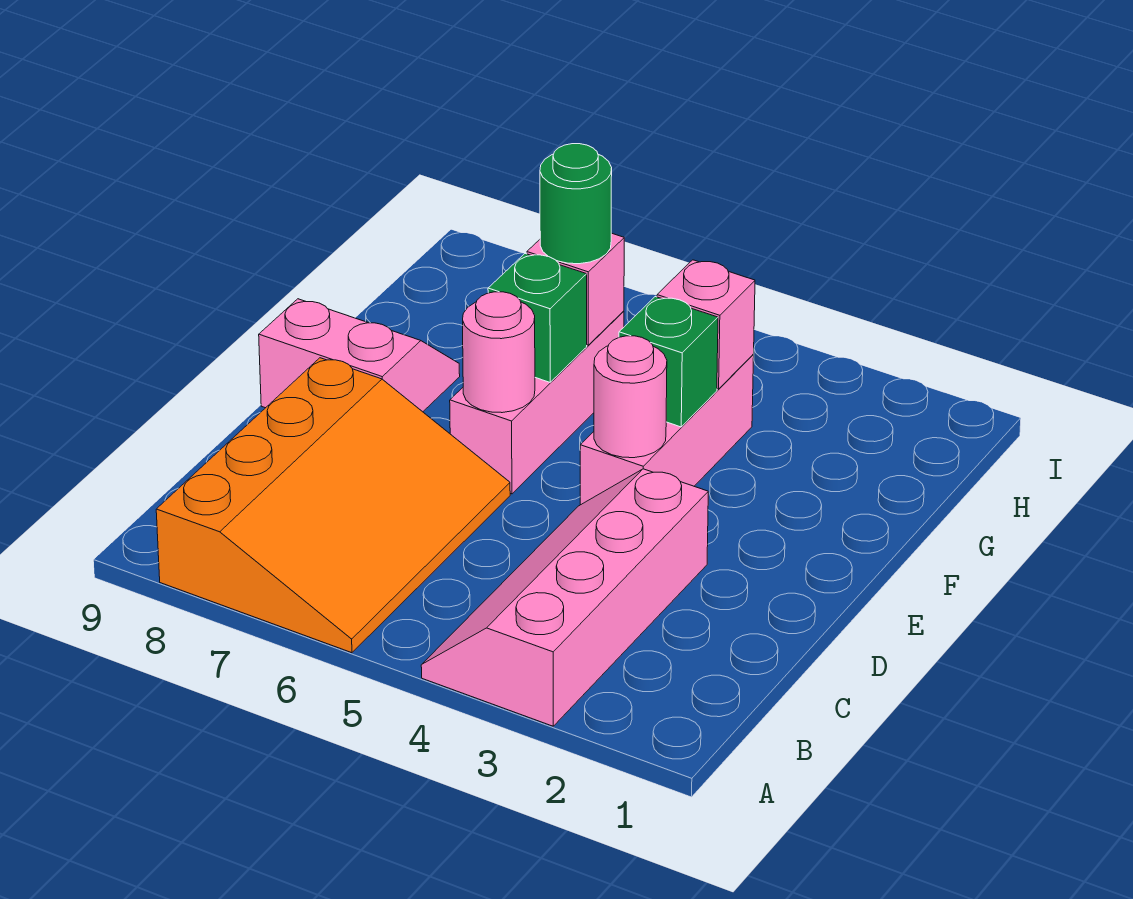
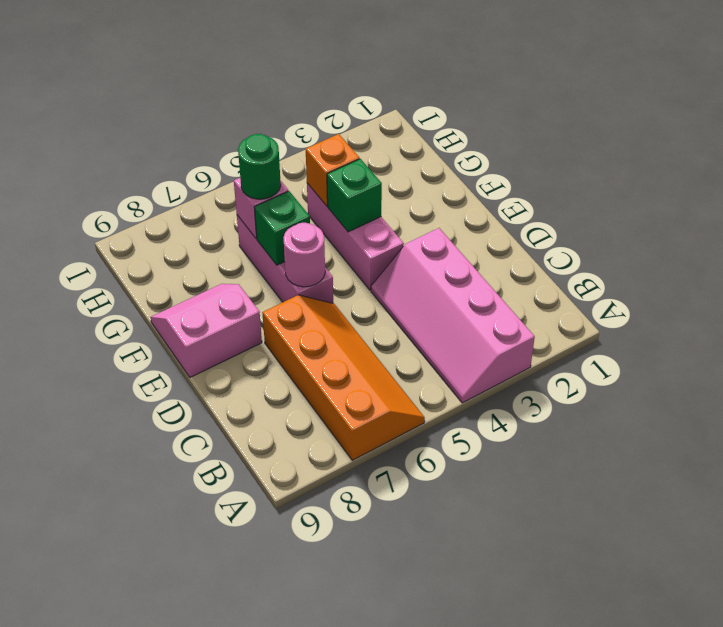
orange slope A6:D8 level 1 top 8 -> orange slope A6:D7 level 1 top 7
pink round brick E4 level 2 -> none
pink brick G4 level 2 -> orange brick G4 level 2

